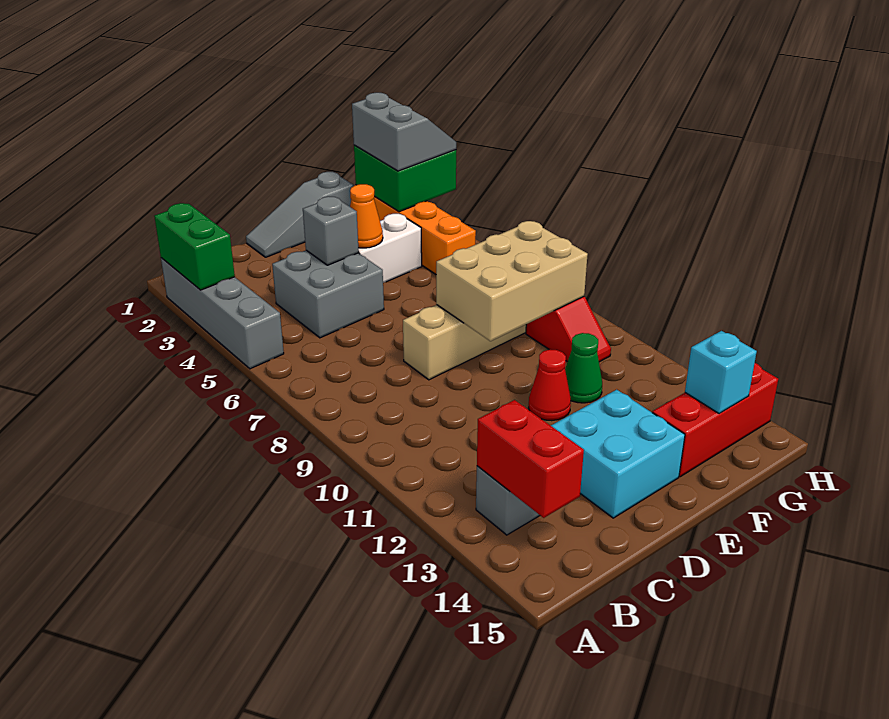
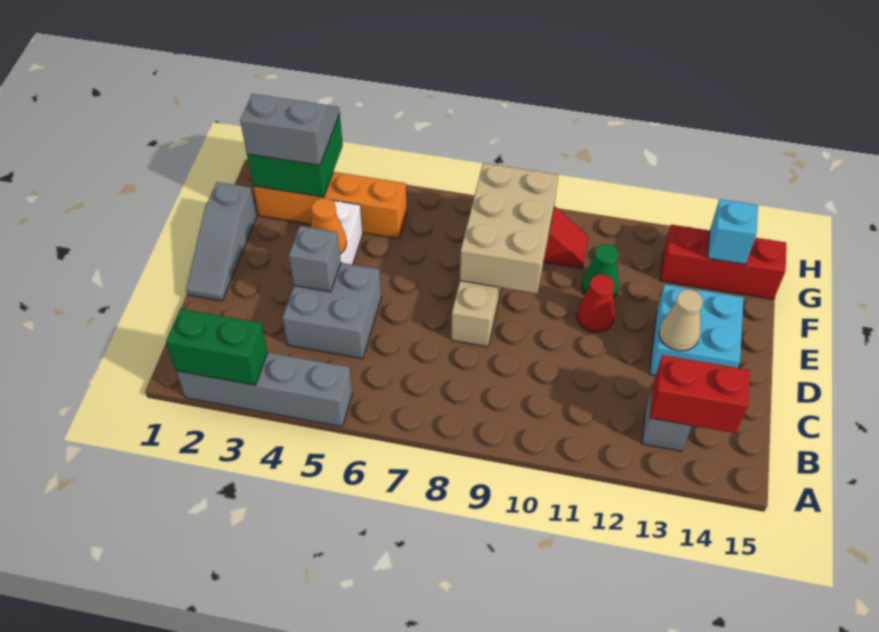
none -> tan cone D13 level 2
red brick F14:H14 level 1 -> red brick G13:G15 level 1

